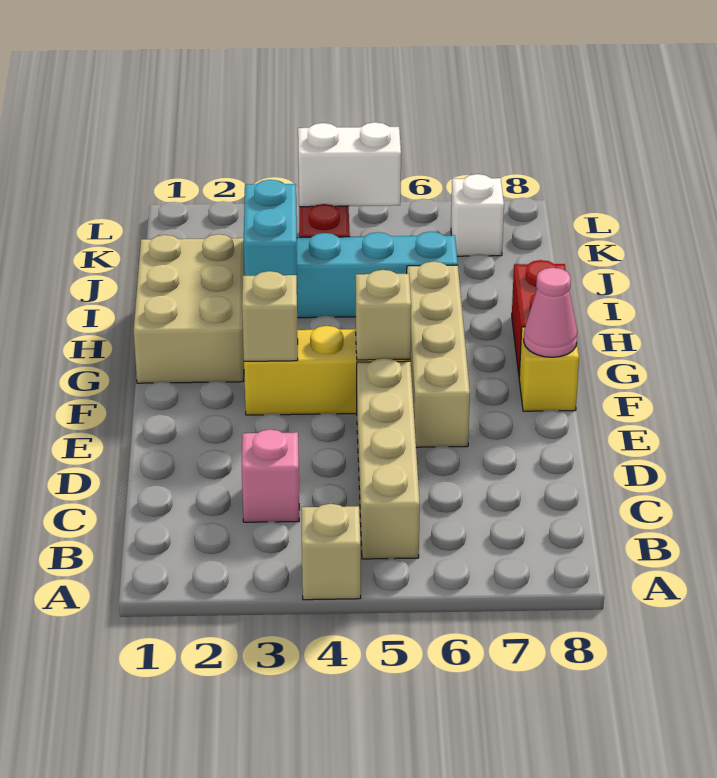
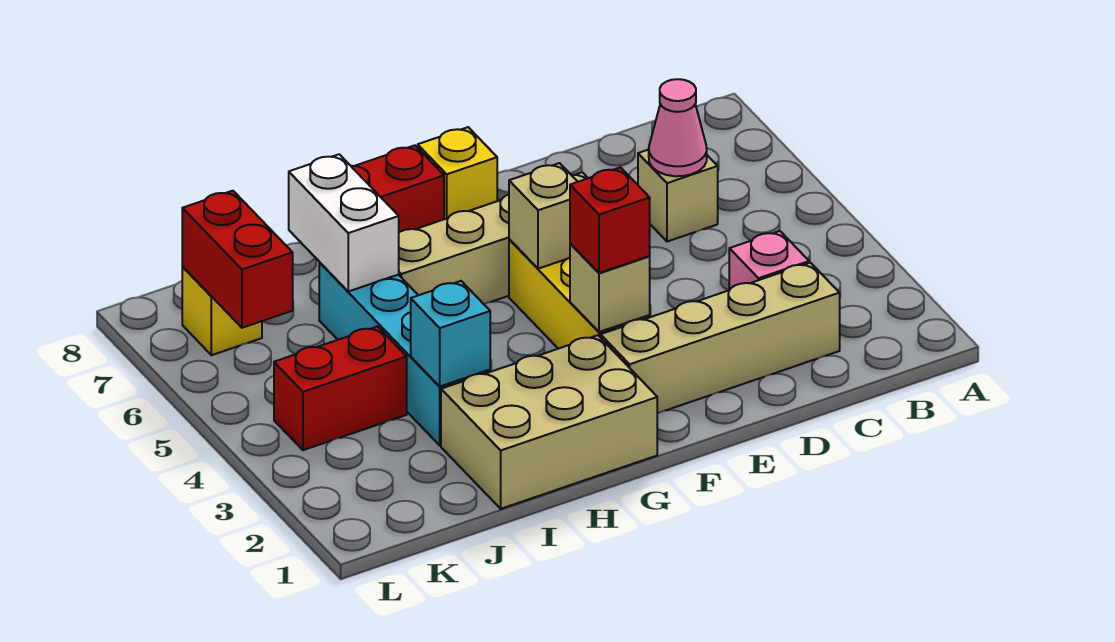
tan brick A4 level 1 -> tan brick C6 level 1
tan brick B5:E5 level 1 -> tan brick C2:F2 level 1
none -> red brick F3 level 3
pink cone F8 level 2 -> pink cone C6 level 2
cyan brick H3:I3 level 2 -> cyan brick I3 level 2
white brick K4:K5 level 2 -> white brick I6:I7 level 2
none -> red brick K6:K7 level 2
white brick K7 level 1 -> yellow brick K7 level 1

